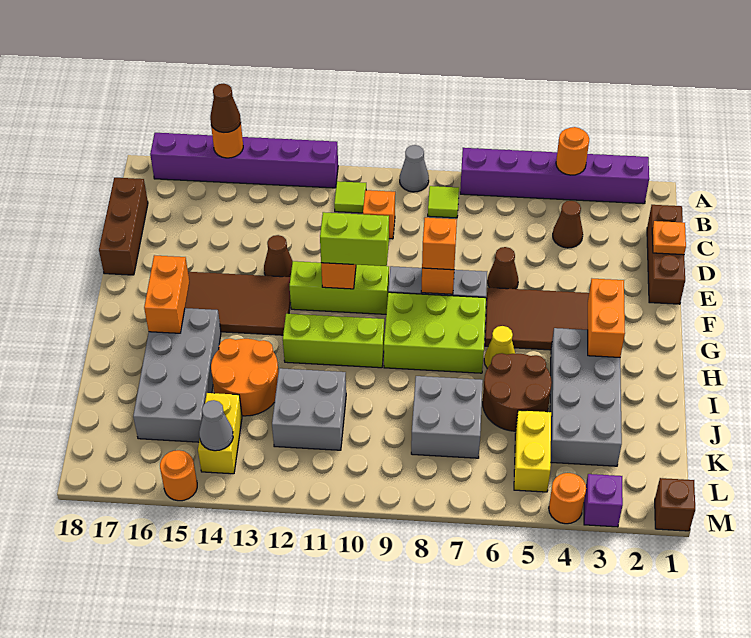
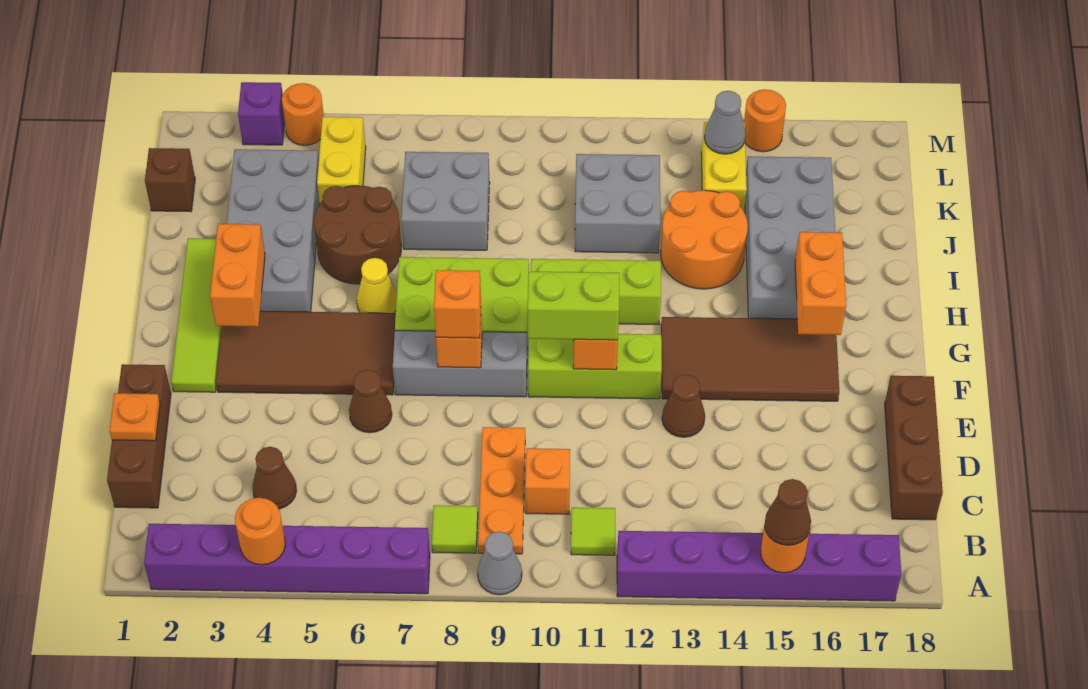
none -> orange plate B9:D9 level 1
none -> lime tile F2:I2 level 1
brown brick M1 level 1 -> brown brick K1 level 1

